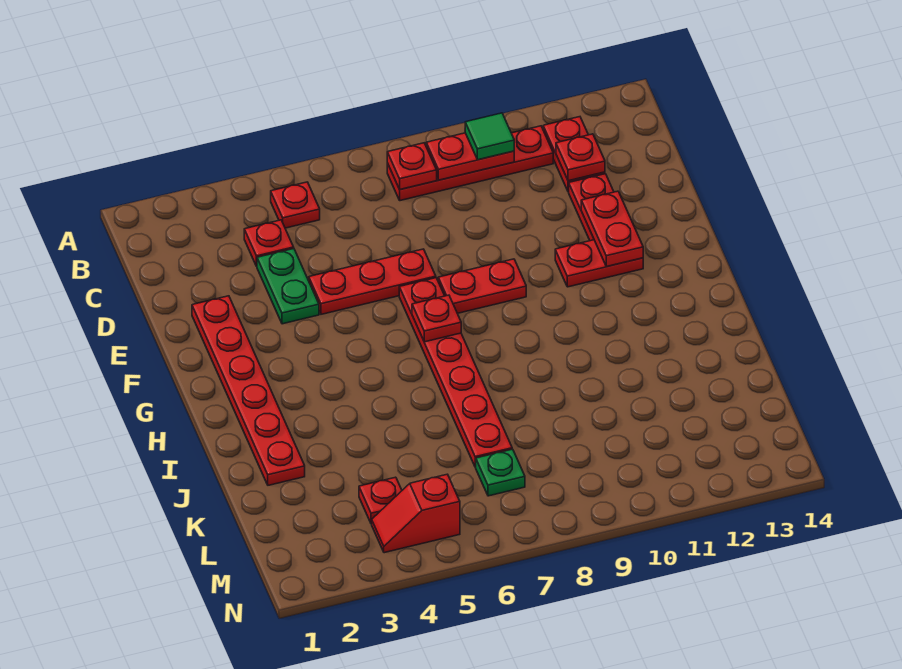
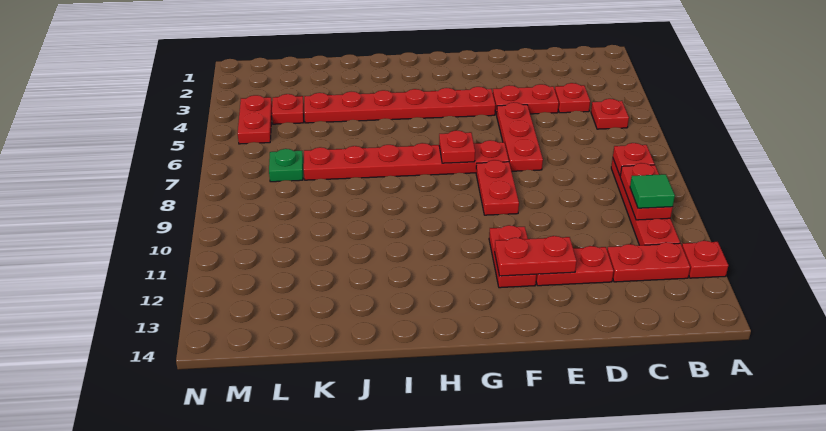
red plate C12 level 2 -> red plate A12 level 1
green plate D4:E4 level 1 -> red plate D4:E4 level 1
red plate E2:J2 level 1 -> red plate F4:K4 level 1
red slope M4:M5 level 1 top 5 -> red plate M4:M5 level 1

